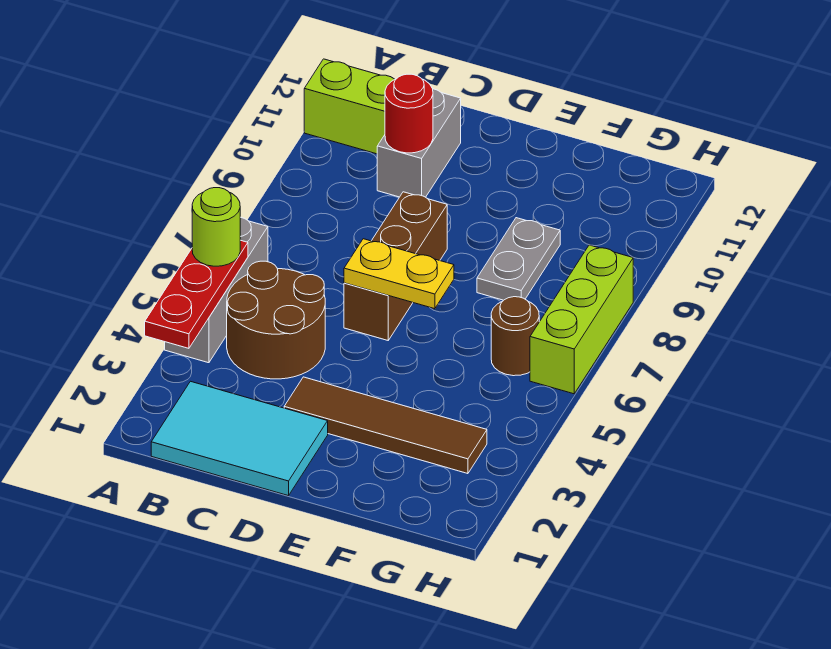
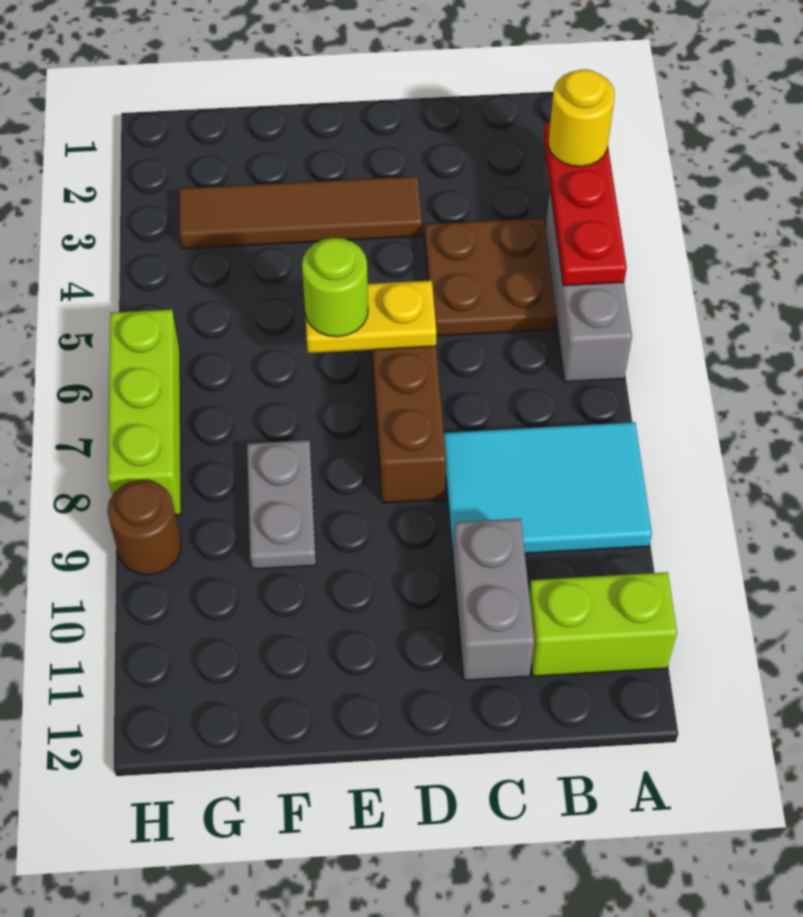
none -> yellow round brick A3 level 3
lime round brick A5 level 3 -> lime round brick E6 level 3
cyan tile B1:D2 level 1 -> cyan tile A8:C9 level 1
brown round brick B4:C5 level 1 -> brown plate B4:C5 level 1
red round brick C10 level 2 -> none
brown round brick G6 level 1 -> brown round brick H9 level 1

